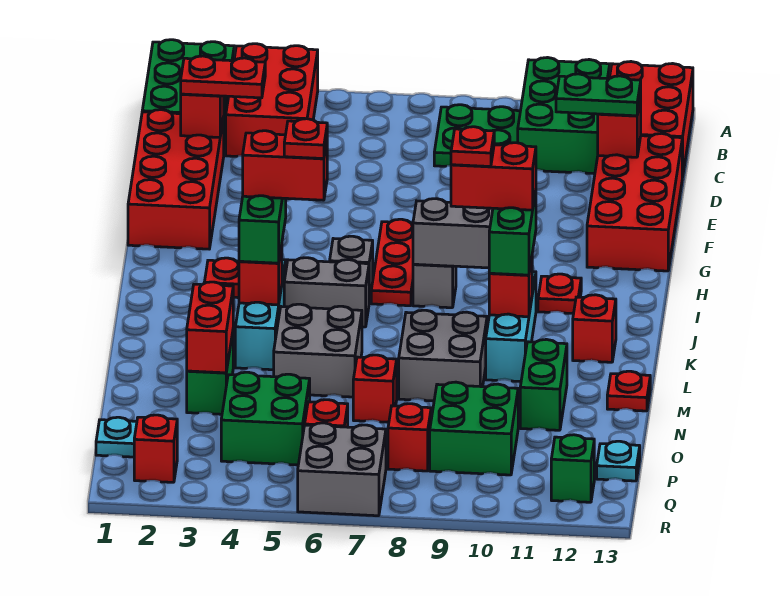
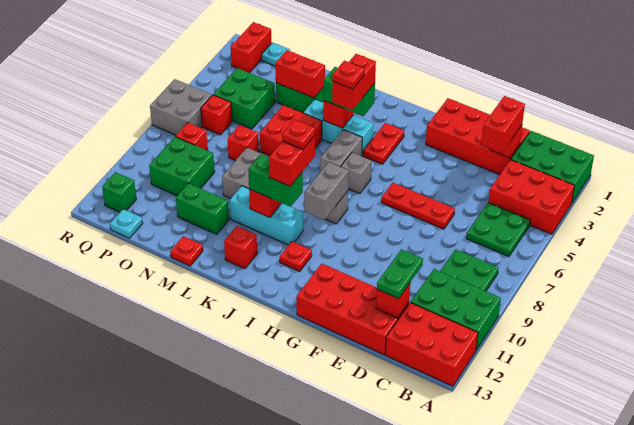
none -> green plate B5:C6 level 1
red plate D2:D3 level 3 -> red brick D2:D3 level 3
red plate G7:I7 level 1 -> red plate E6:G6 level 1
grey brick L5:M6 level 1 -> red brick L5:M6 level 1
red brick Q2 level 1 -> red brick Q1:Q2 level 1

